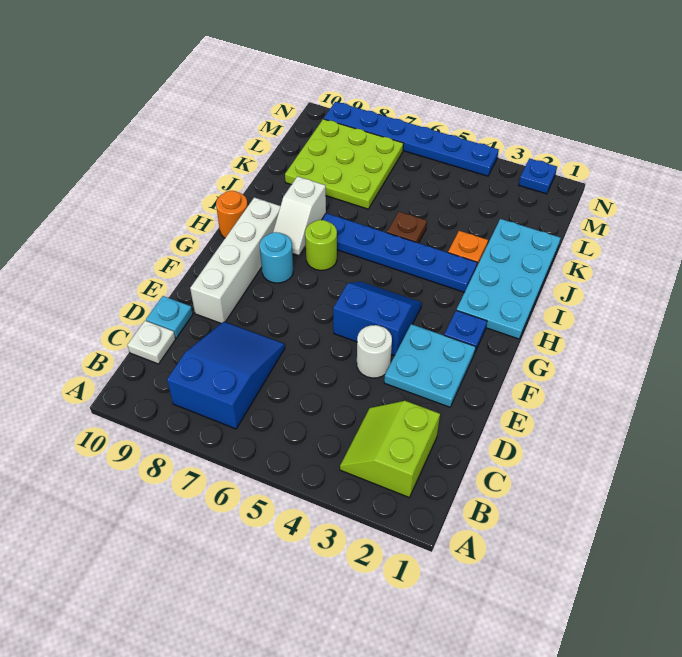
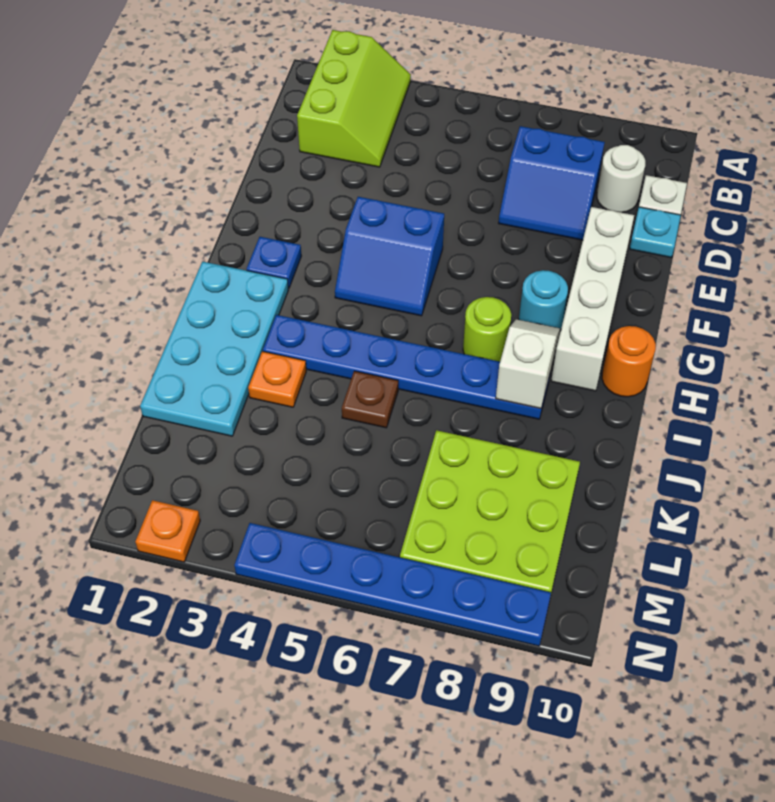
lime slope B2:C3 level 1 top 2 -> lime slope A2:C3 level 1 top 2
blue slope B7:D8 level 1 top B -> blue slope C7:D8 level 1 top C
cyan plate E2:F3 level 1 -> none
white round brick E4 level 1 -> white round brick C9 level 1
blue plate N2 level 1 -> orange plate N2 level 1

